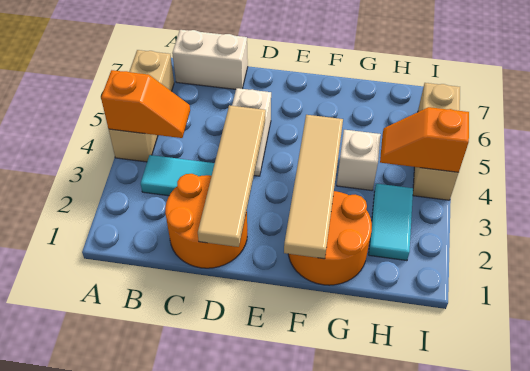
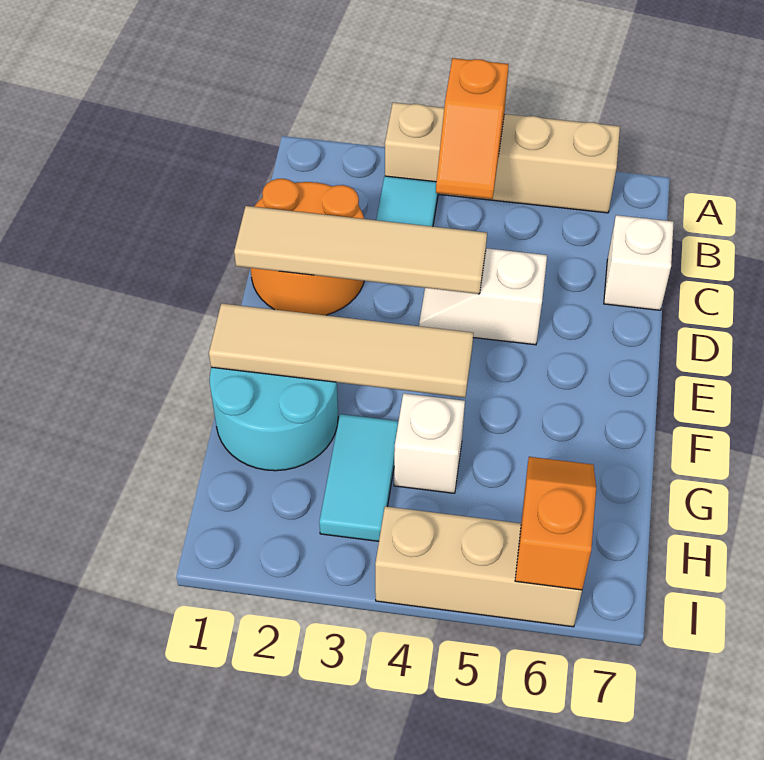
tan brick A4:A6 level 1 -> tan brick A3:A6 level 1
white brick B7:C7 level 1 -> white brick C7 level 1
orange round brick F1:G2 level 1 -> cyan round brick F1:G2 level 1
cyan tile H2:H3 level 1 -> cyan tile G3:H3 level 1
orange slope H4:I4 level 2 top I -> orange slope H6:I6 level 2 top I

